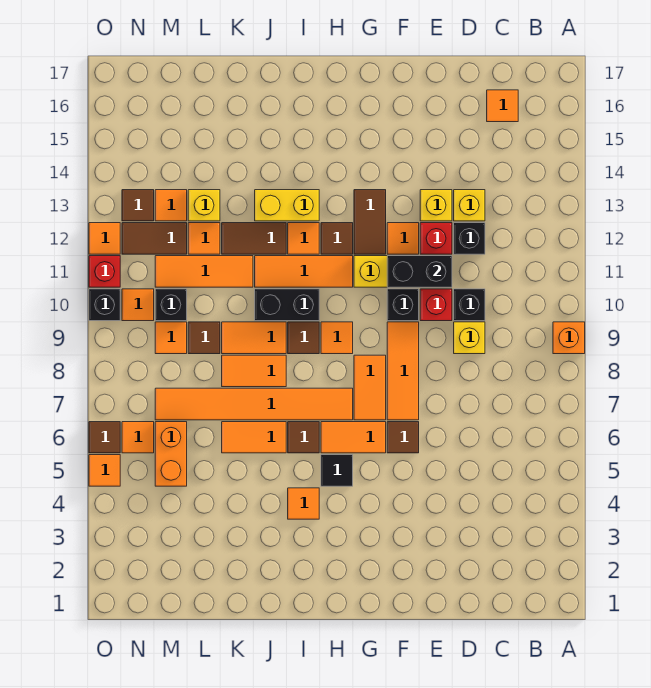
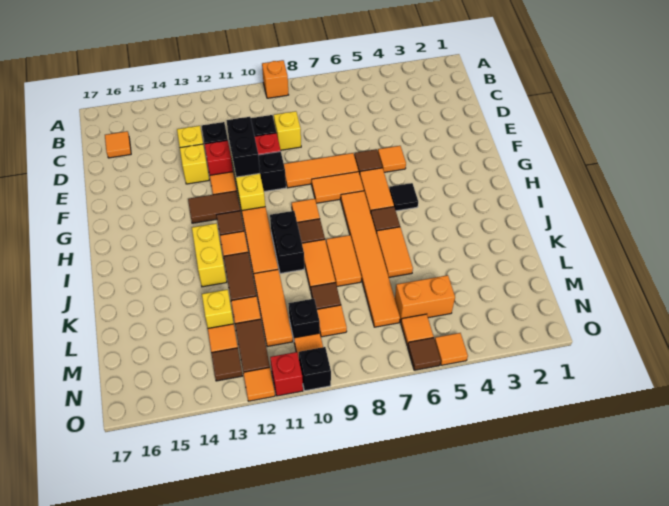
orange tile I4 level 1 -> orange tile F5 level 1

